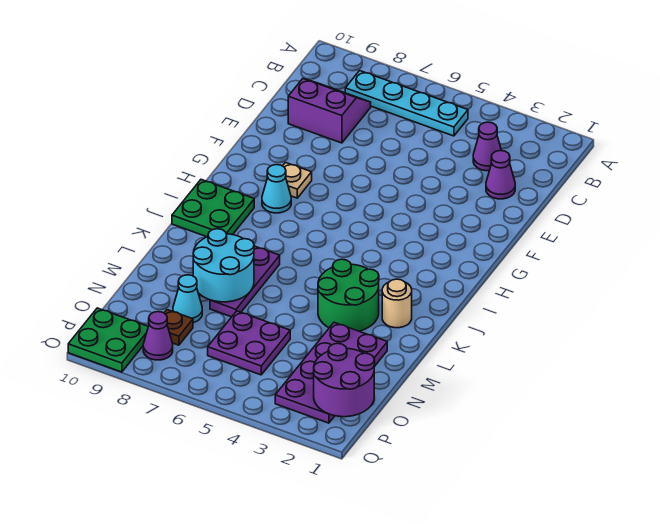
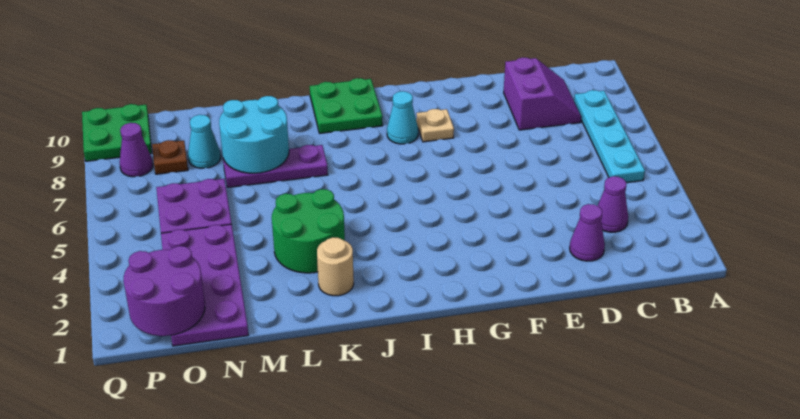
purple plate M2:P3 level 1 -> purple plate N1:O4 level 1

